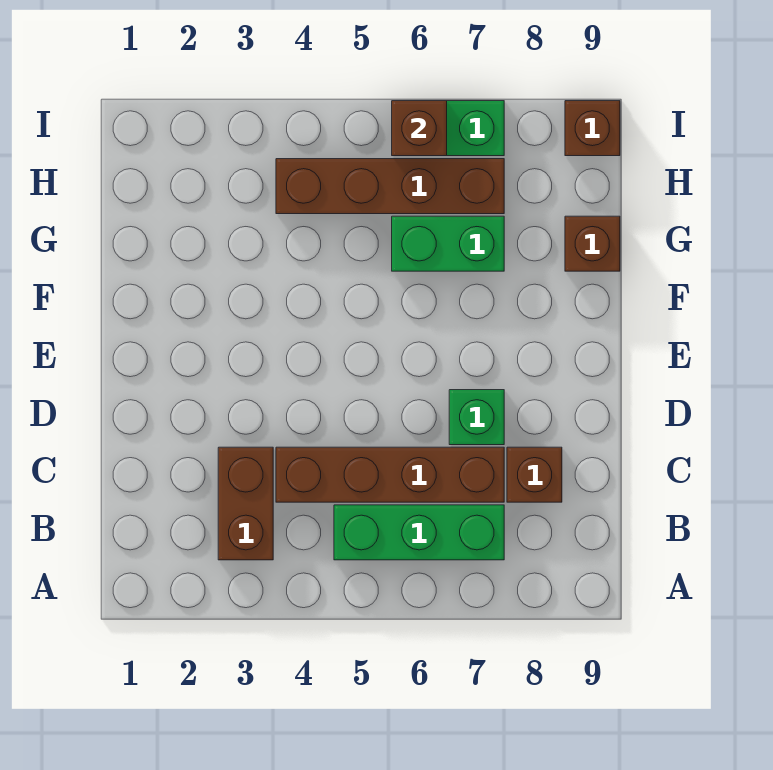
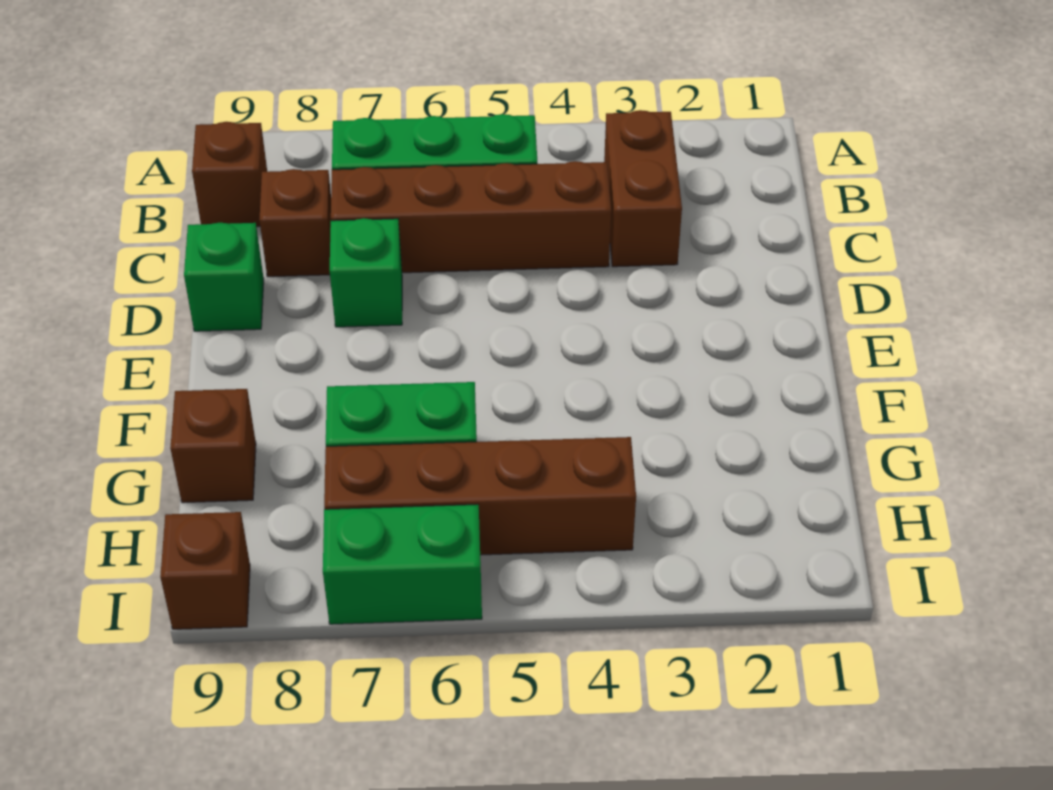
none -> green brick D9 level 1
brown brick I6 level 2 -> brown brick B9 level 1

